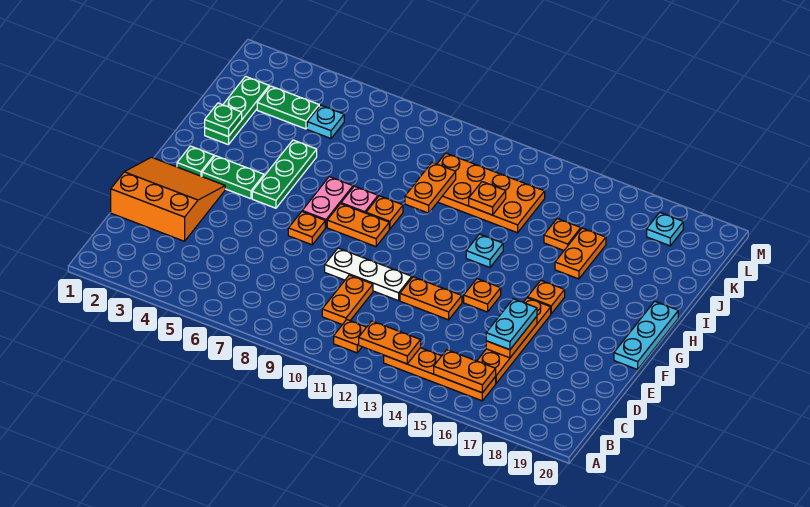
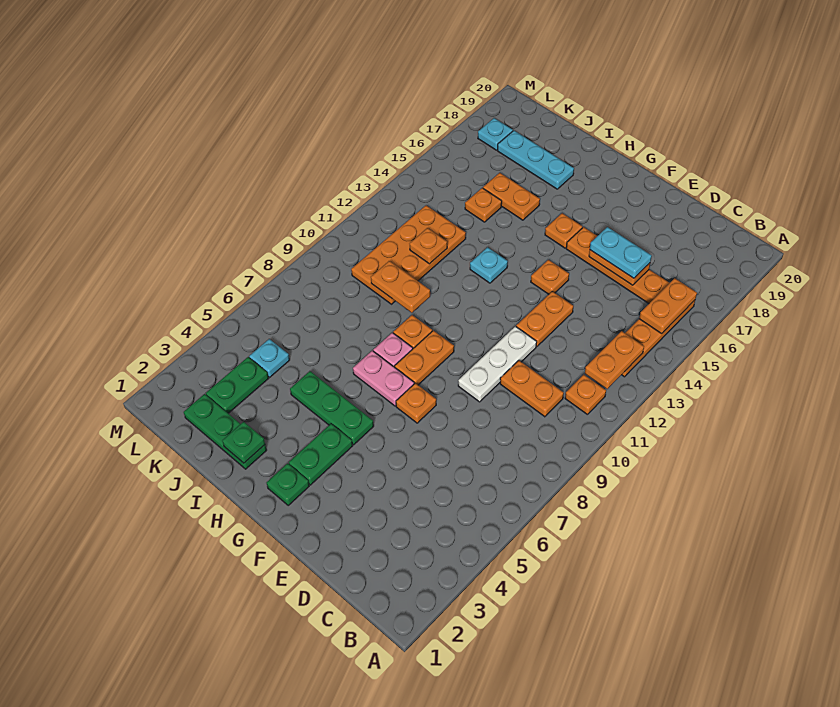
orange slope D1:F3 level 1 top D -> none
cyan plate F20:H20 level 1 -> cyan plate I18:K18 level 1

